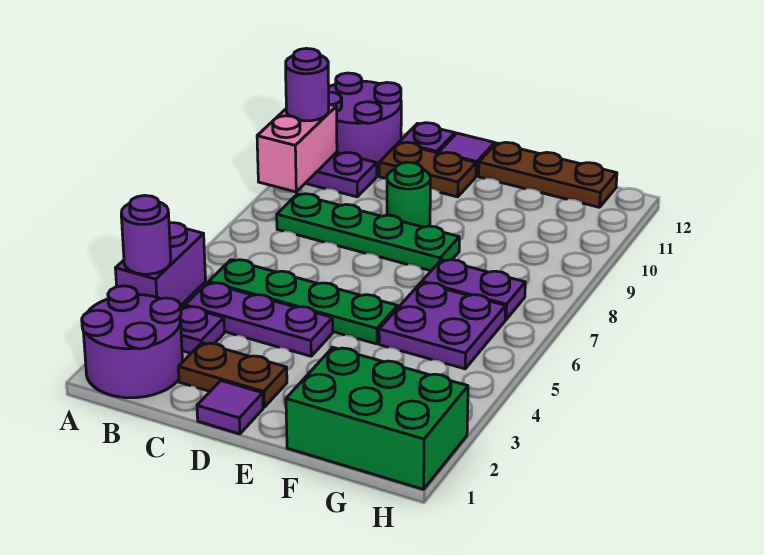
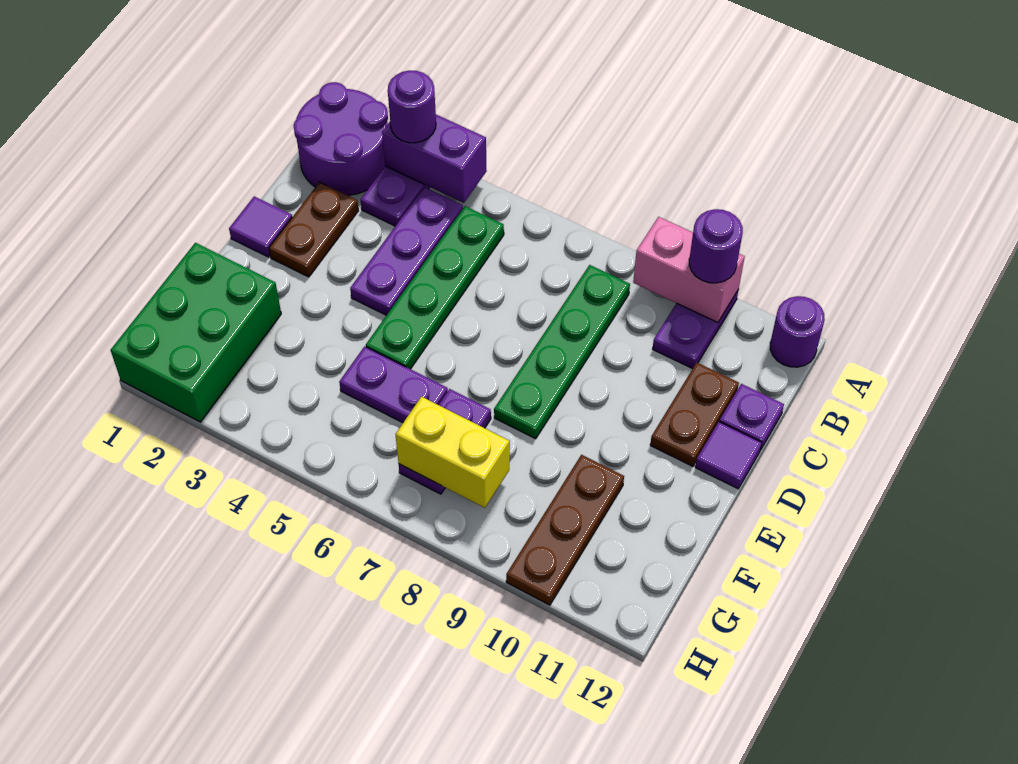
purple round brick A11:B12 level 1 -> purple round brick A12 level 1
green round brick D9 level 1 -> none
brown plate E12:G12 level 1 -> brown plate F10:H10 level 1
purple plate F5:G6 level 1 -> purple plate F5:F6 level 1
none -> yellow brick G7:G8 level 2

